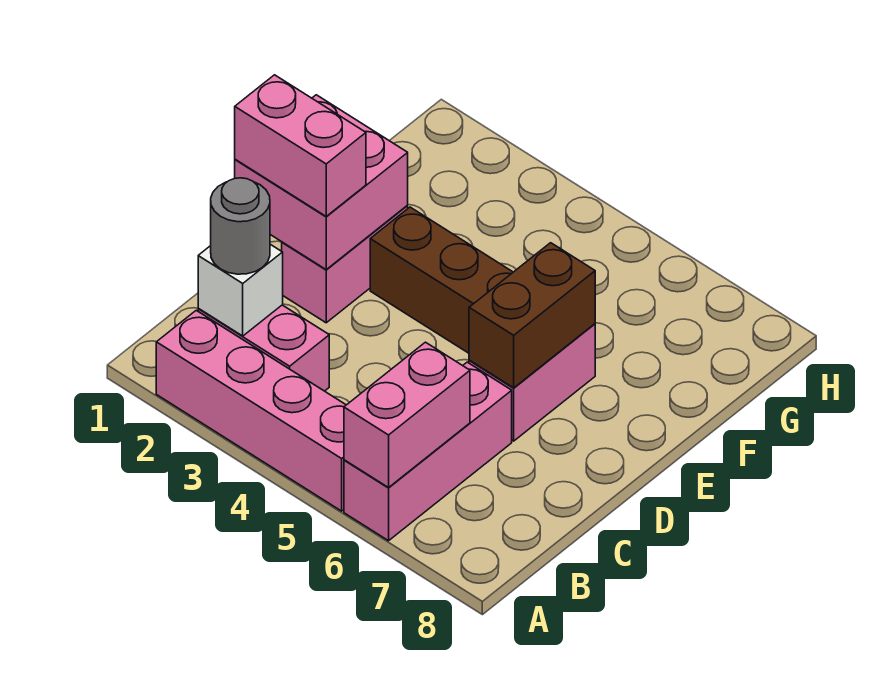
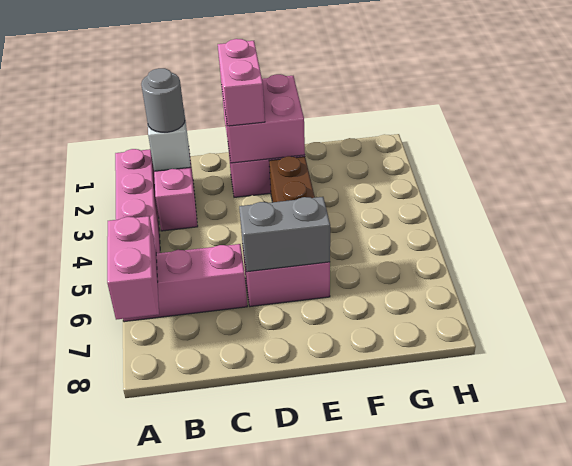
pink brick A6:B6 level 2 -> pink brick A6:A7 level 2
brown brick D6:E6 level 2 -> grey brick D6:E6 level 2

